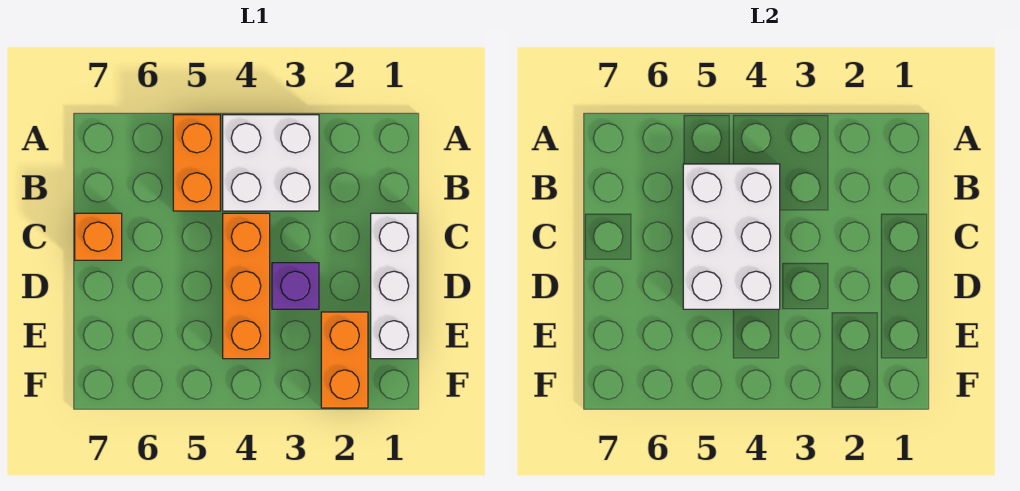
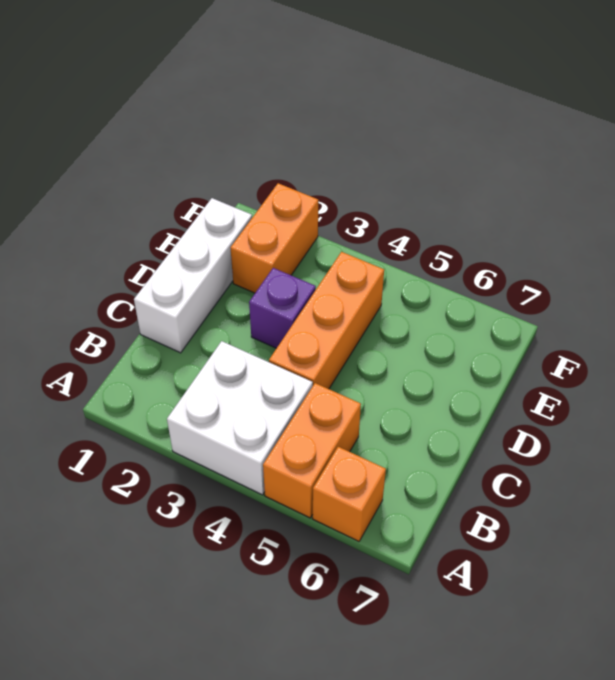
white brick B4:D5 level 2 -> none
orange brick C7 level 1 -> orange brick A6 level 1

